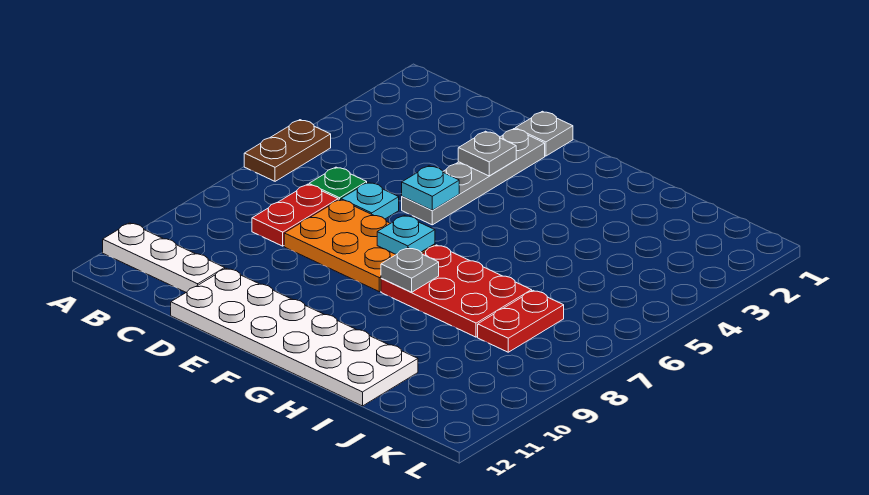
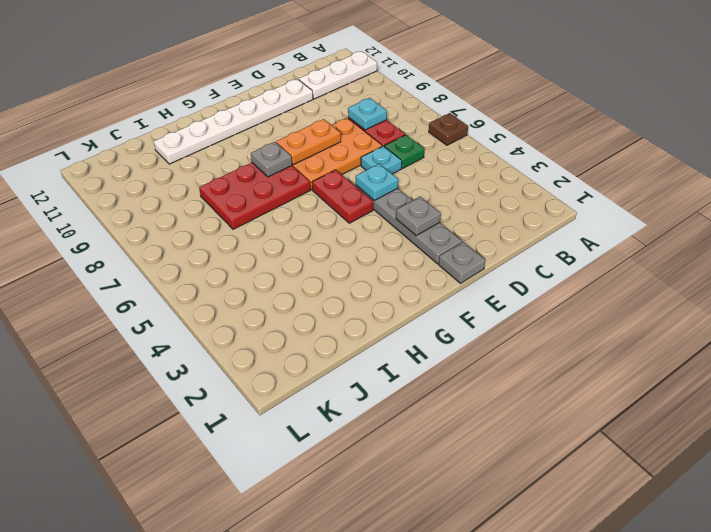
brown plate A5:A6 level 1 -> brown plate A6 level 1
white plate D11:I12 level 1 -> white plate D11:I11 level 1
none -> orange plate E8:F8 level 2
cyan plate F7 level 2 -> cyan plate C8 level 2
red plate J7:J8 level 1 -> red plate F5:F6 level 1

